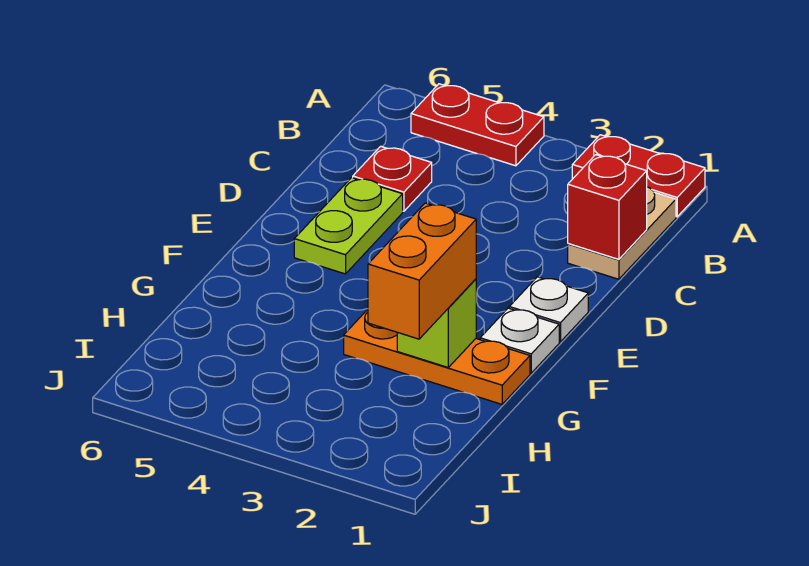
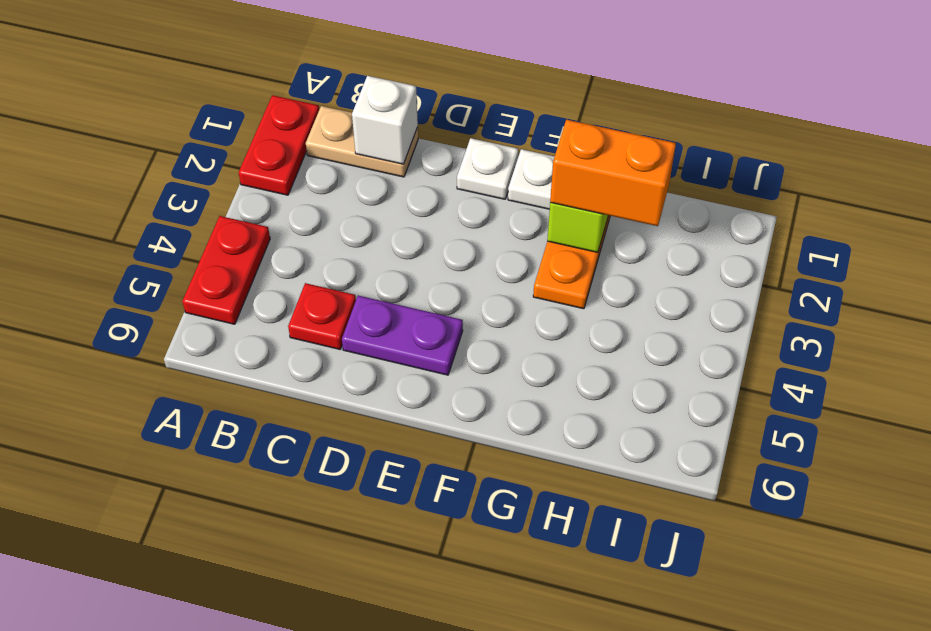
red brick C1 level 2 -> white brick C1 level 2
lime plate D5:E5 level 1 -> purple plate D5:E5 level 1

